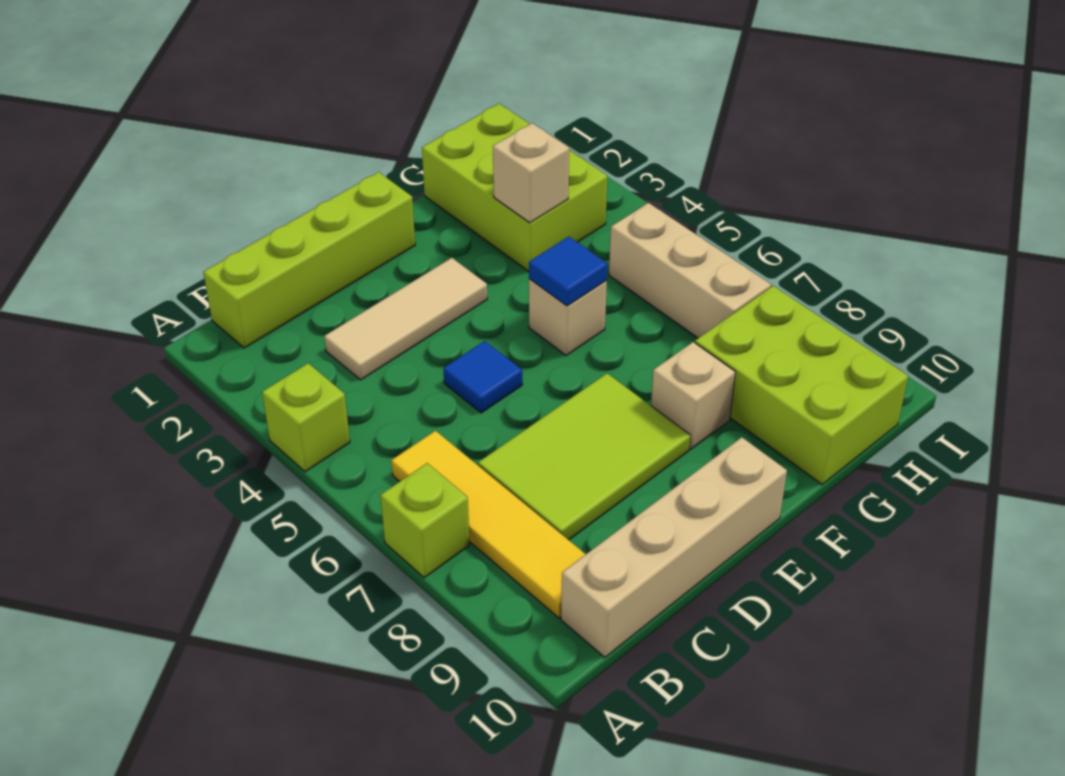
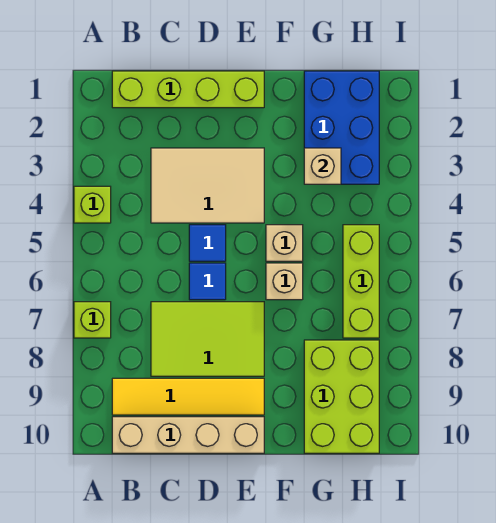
yellow tile B6:B9 level 1 -> yellow tile B9:E9 level 1
tan tile C3:E3 level 1 -> tan tile C3:E4 level 1
blue tile F5 level 2 -> blue tile D6 level 1
tan brick F8 level 1 -> tan brick F6 level 1
lime brick G1:H3 level 1 -> blue brick G1:H3 level 1
tan brick H5:H7 level 1 -> lime brick H5:H7 level 1

